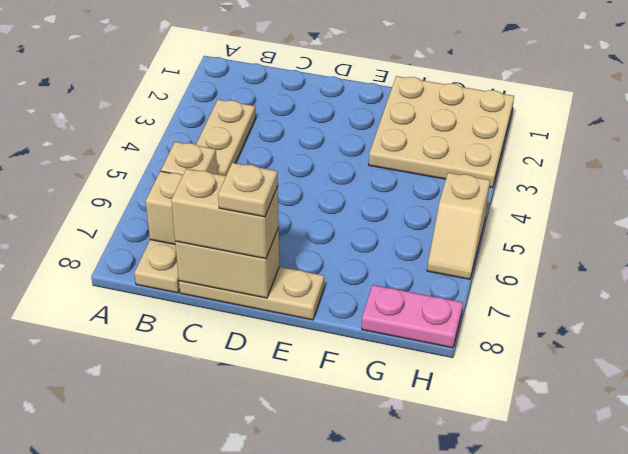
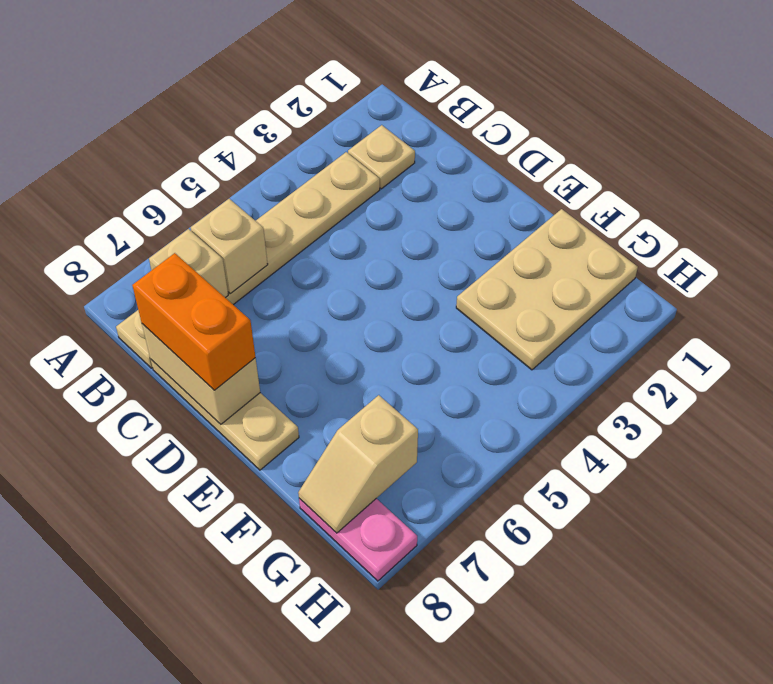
tan brick C8:D8 level 3 -> orange brick C8:D8 level 3
tan plate D8 level 4 -> tan plate B2 level 1
tan plate F1:H3 level 1 -> tan plate F1:G3 level 1
tan slope H5:H6 level 1 top 5 -> tan slope G7:G8 level 2 top 7

